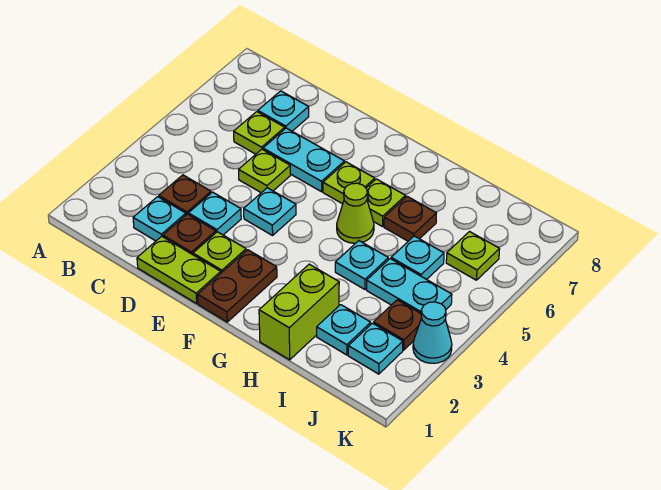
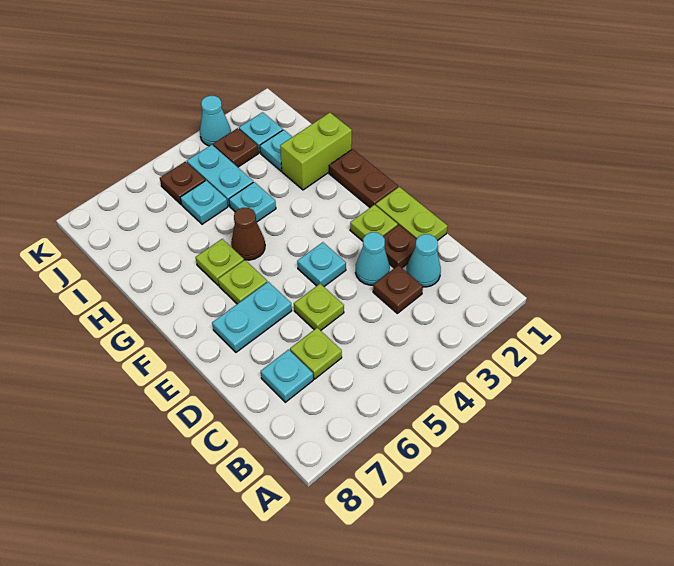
cyan plate C2 level 1 -> cyan cone C2 level 1
cyan plate D3 level 1 -> cyan cone D3 level 1
cyan plate D6:E6 level 1 -> cyan plate E6:E7 level 1
brown plate F1:F2 level 1 -> brown plate F1:G1 level 1
lime cone G5 level 1 -> brown cone G5 level 1
brown plate H6 level 1 -> brown plate J5 level 1
lime plate J6 level 1 -> none

